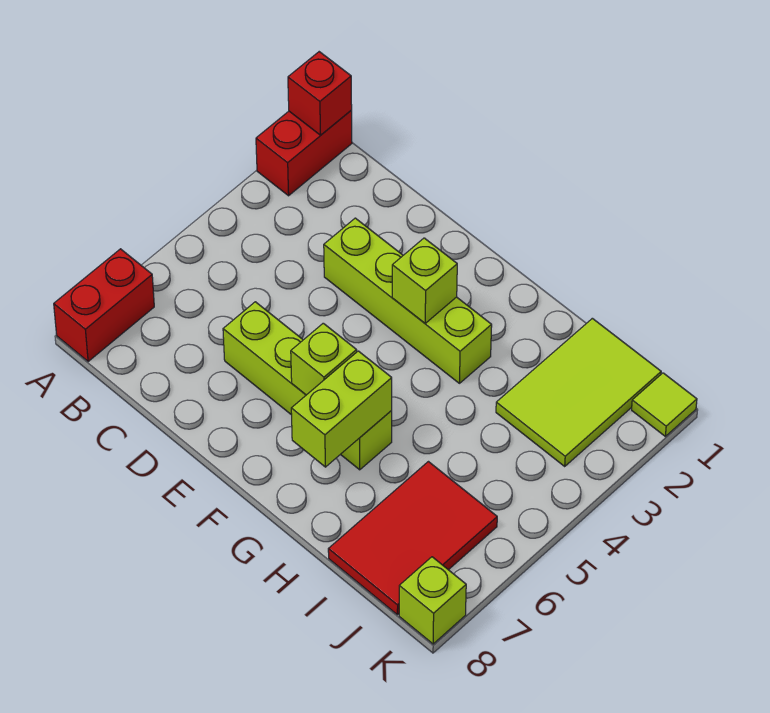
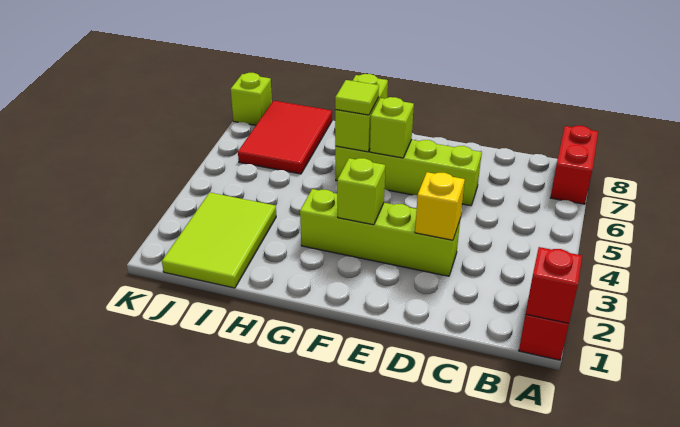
none -> yellow brick D3 level 2
lime tile K1 level 1 -> lime tile G6 level 3

